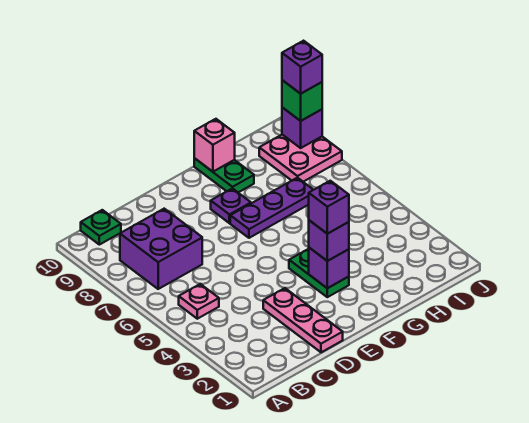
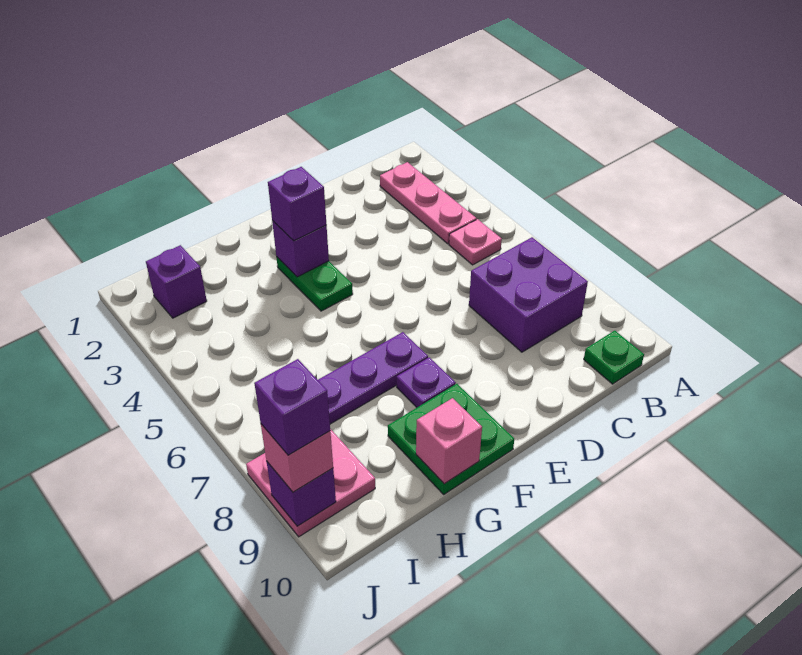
pink plate D1:D3 level 1 -> pink plate B2:B4 level 1
purple brick F3 level 4 -> purple brick I2 level 1
green plate G9:G10 level 1 -> green plate F9:G10 level 1
green brick J9 level 3 -> pink brick J9 level 3

